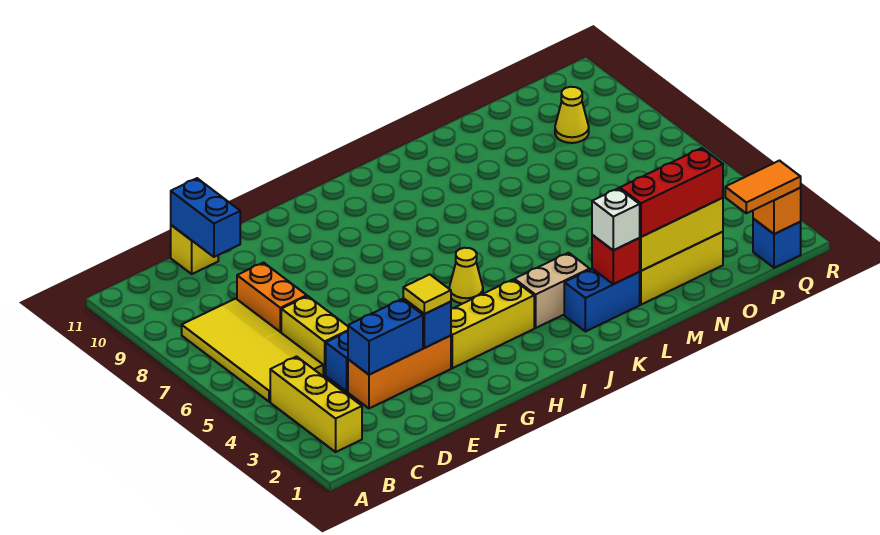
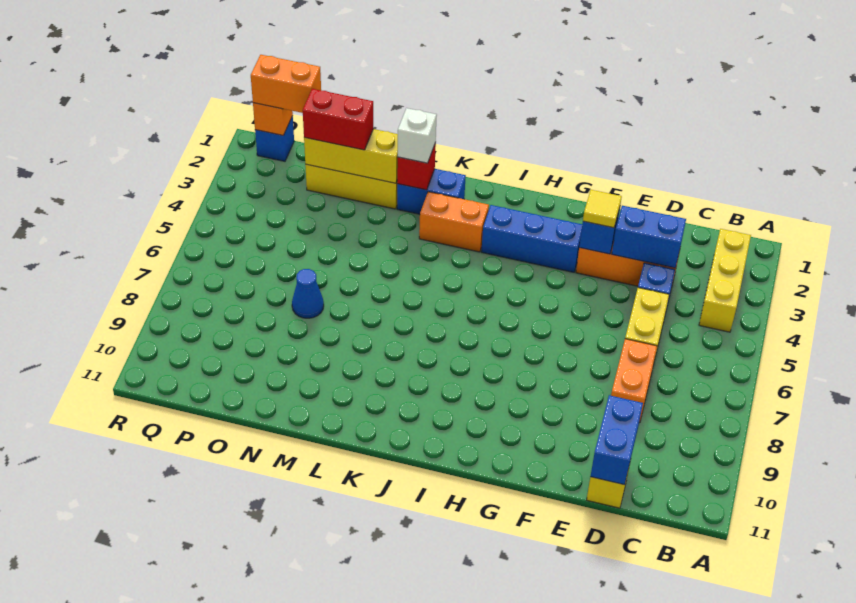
yellow tile B5:C8 level 1 -> none
yellow brick G3:I3 level 1 -> blue brick G3:I3 level 1
yellow cone I5 level 1 -> none
tan brick J3:K3 level 1 -> orange brick J3:K3 level 1
red brick M2:O2 level 3 -> red brick N2:O2 level 3
none -> blue cone N7 level 1
orange tile P1:Q1 level 3 -> orange brick P1:Q1 level 3
yellow cone P9 level 1 -> none

